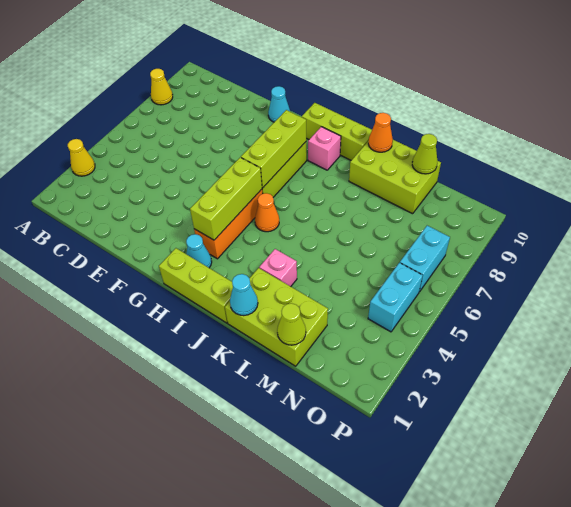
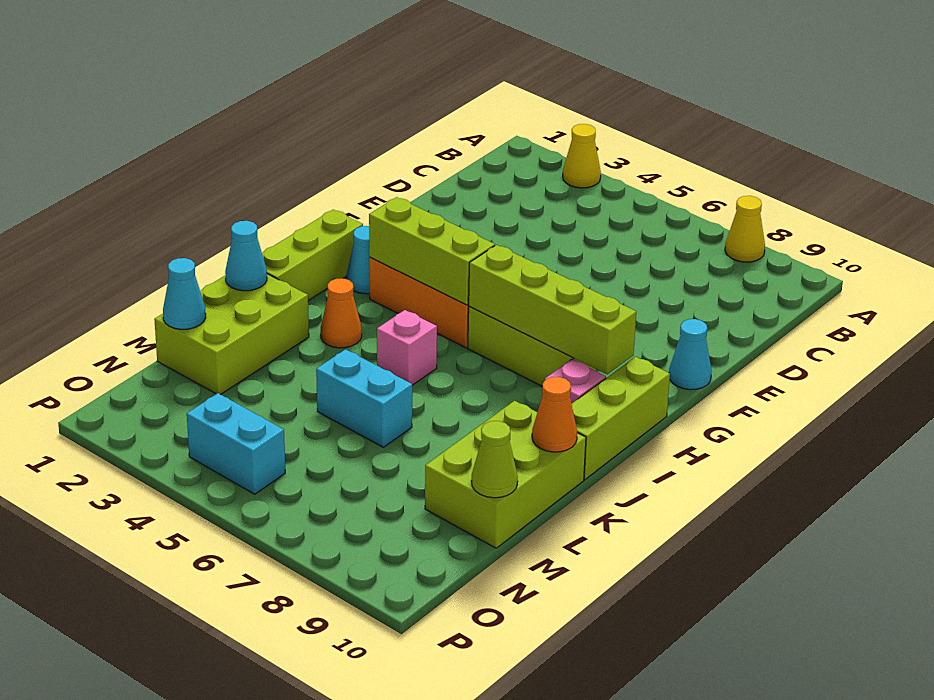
lime brick H6:H8 level 2 -> lime brick H6:H9 level 2
orange cone I5 level 1 -> orange cone J3 level 1
pink brick K3 level 1 -> pink brick J5 level 1
lime cone M1 level 2 -> cyan cone M1 level 2
cyan brick O6:O7 level 1 -> cyan brick L5:L6 level 1

